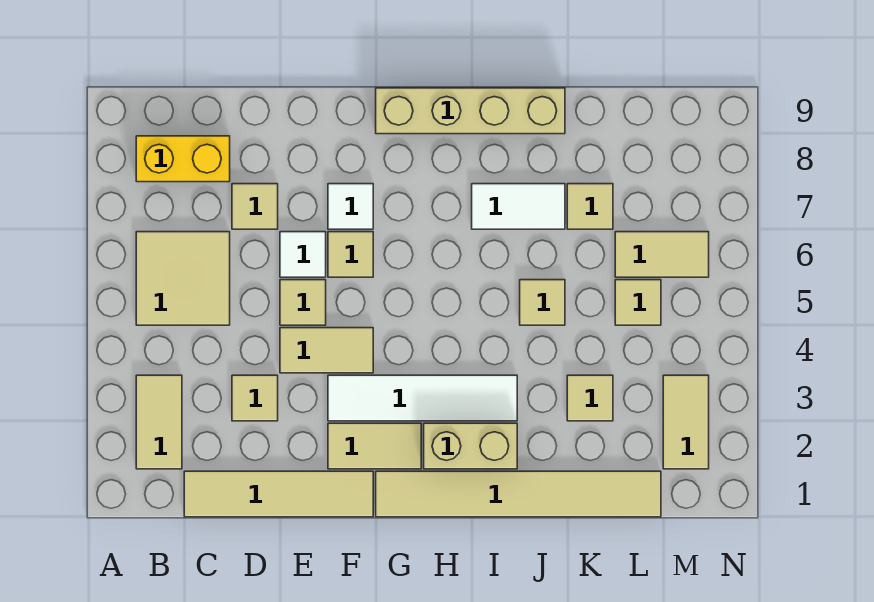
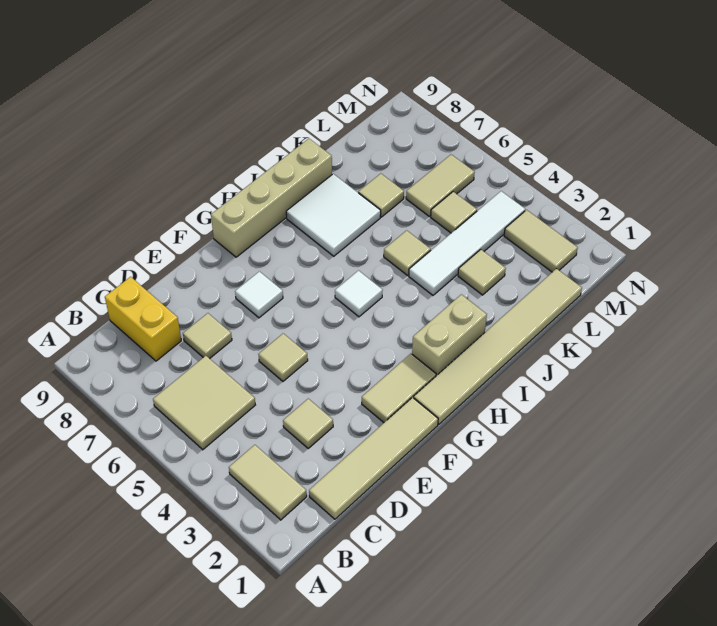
yellow brick B8:C8 level 1 -> yellow brick C8:C9 level 1
tan tile E4:F4 level 1 -> none
white tile E6 level 1 -> white tile H5 level 1
white tile F3:I3 level 1 -> white tile J4:M4 level 1
tan tile F6 level 1 -> none
white tile I7:J7 level 1 -> white tile I7:J8 level 1

